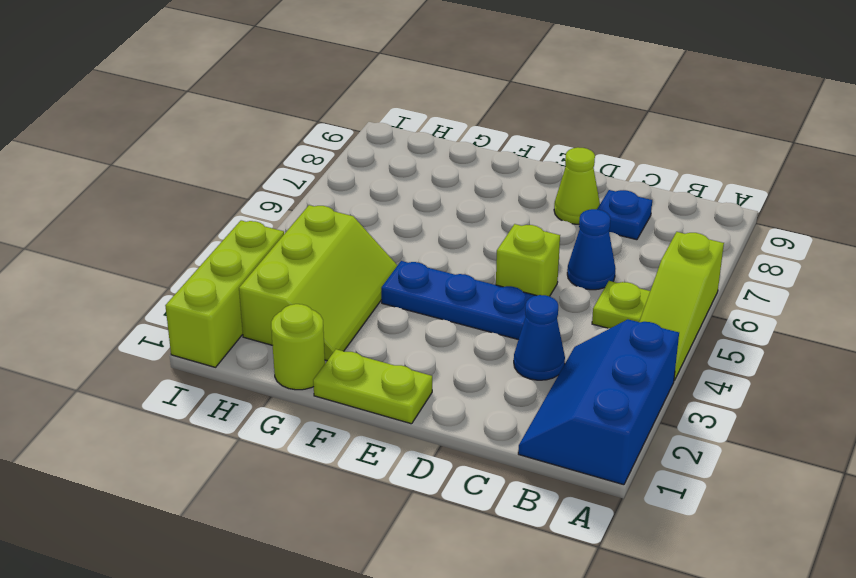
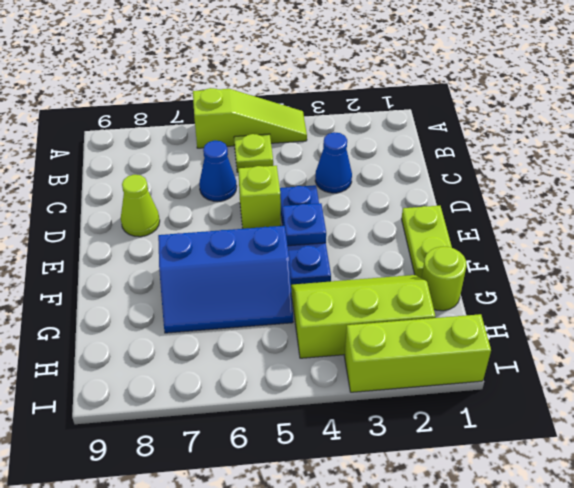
blue slope A1:B3 level 1 top A -> blue slope F5:G7 level 1 top F
blue plate C8 level 1 -> blue plate E4 level 2

